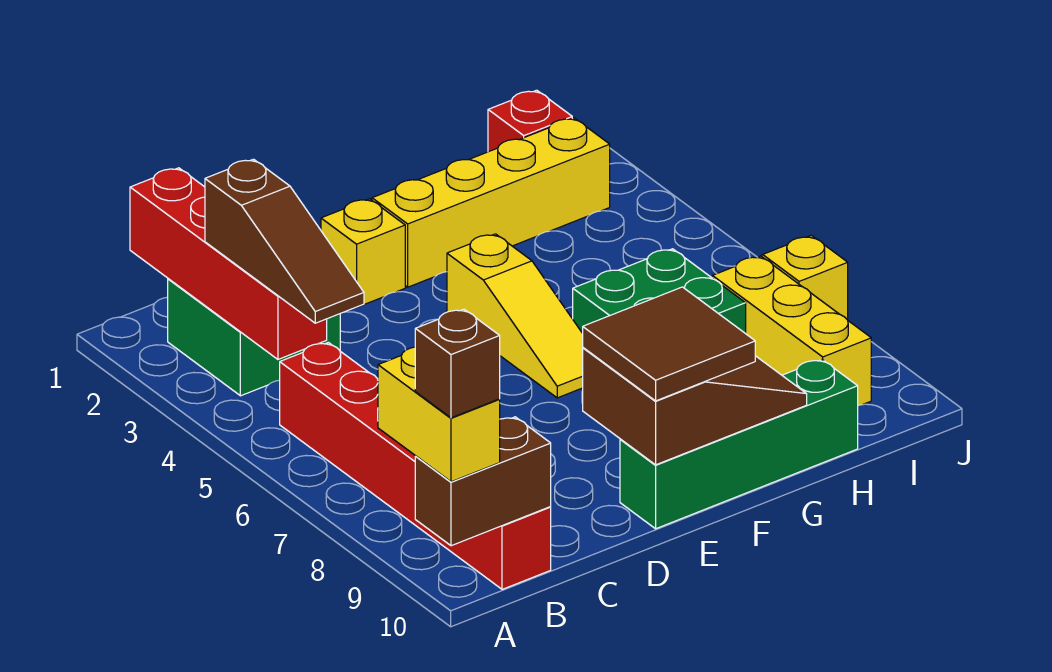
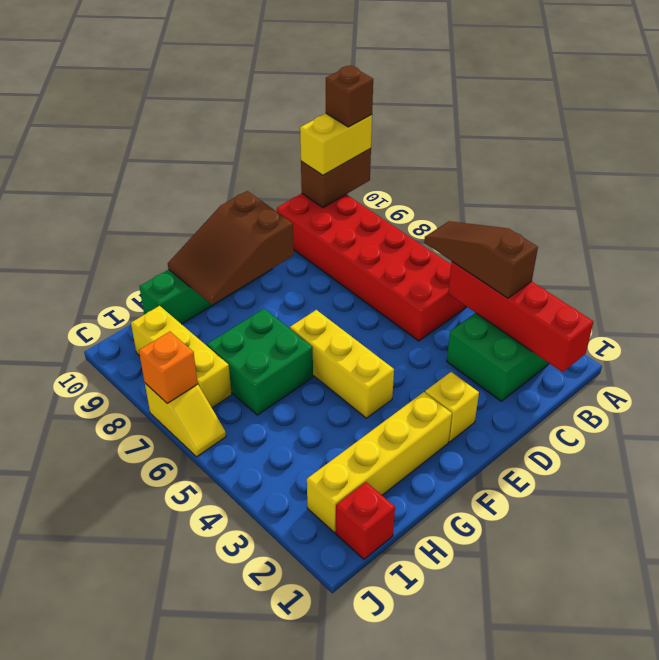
yellow brick A9:A10 level 3 -> yellow brick A10:B10 level 3
red brick B5:B10 level 1 -> red brick B5:C10 level 1
brown tile E9:F10 level 3 -> none
yellow slope F4:F6 level 1 top 4 -> yellow brick F4:F6 level 1
none -> orange brick J7 level 2

